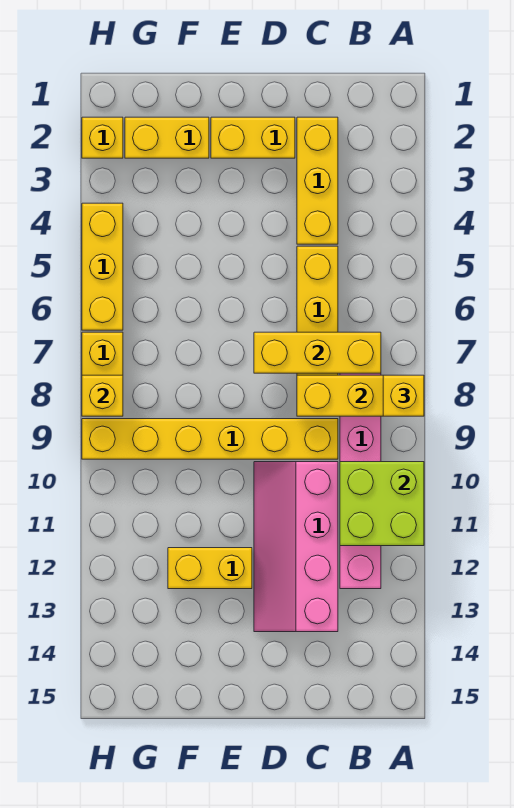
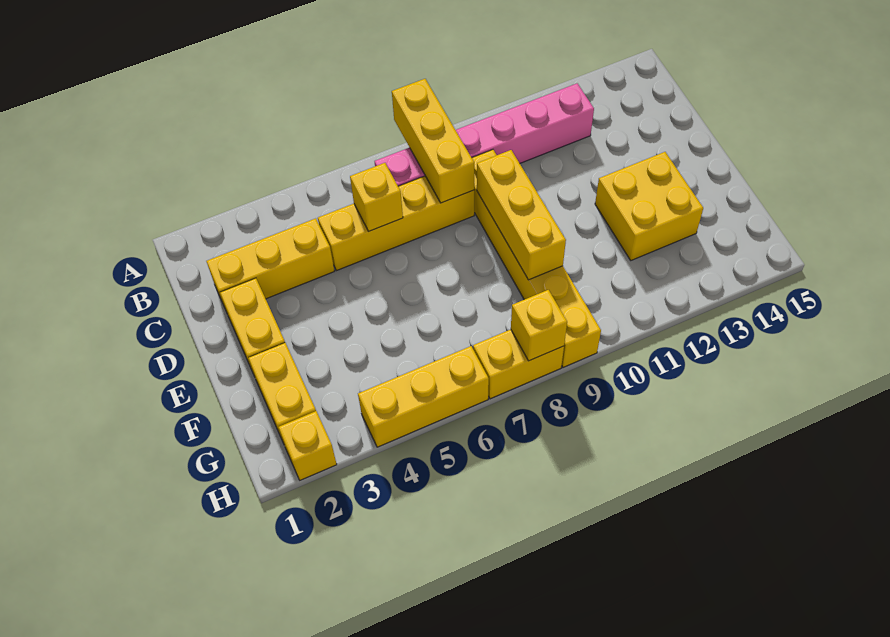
yellow brick A8 level 3 -> yellow brick C6 level 2
lime brick A10:B11 level 2 -> none
yellow brick B7:D7 level 2 -> yellow brick D9:F9 level 2
pink slope C10:D13 level 1 top C -> none
yellow brick E12:F12 level 1 -> yellow brick E12:F13 level 1

